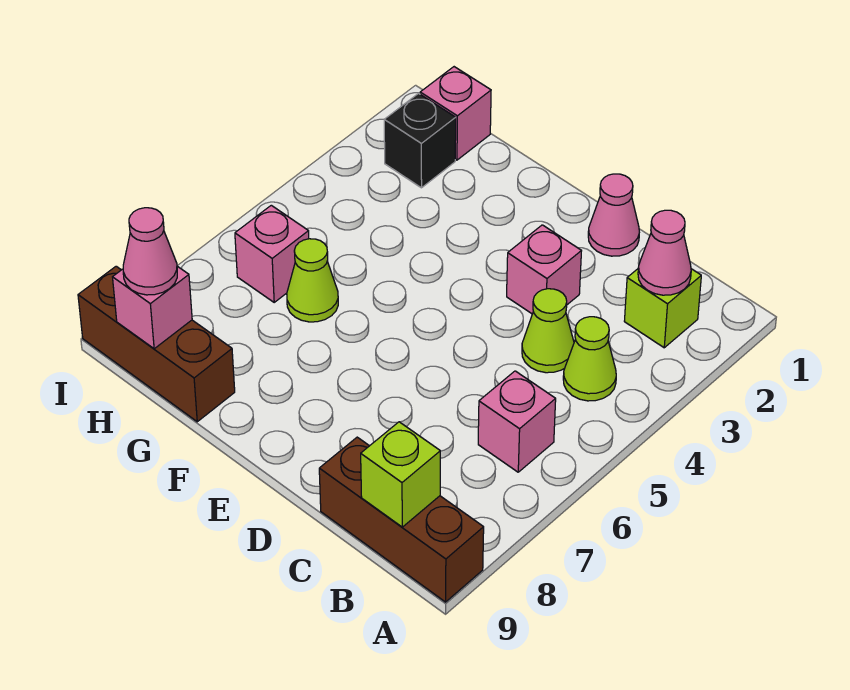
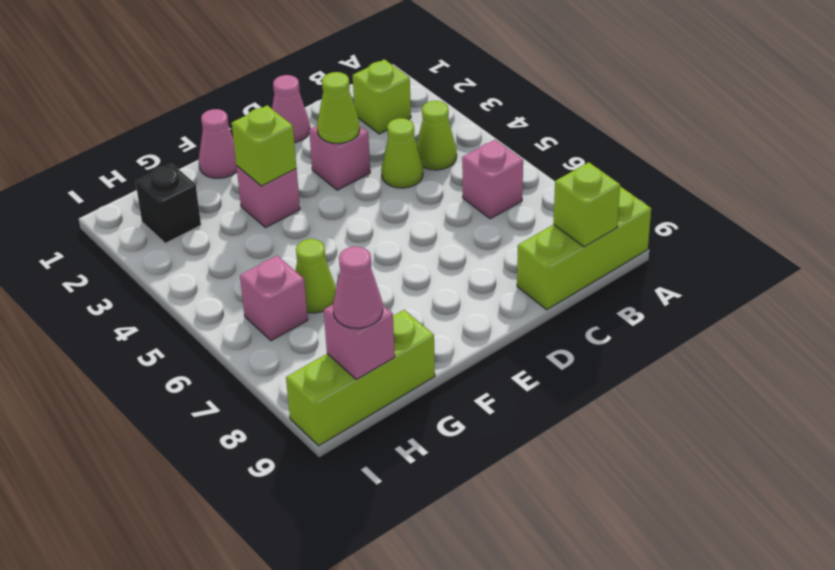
brown brick A9:C9 level 1 -> lime brick A9:C9 level 1
pink cone B2 level 2 -> pink cone F1 level 1
none -> lime cone D3 level 2
none -> lime brick F3 level 2
brown brick G9:I9 level 1 -> lime brick G9:I9 level 1
pink brick H1 level 1 -> pink brick F3 level 1

